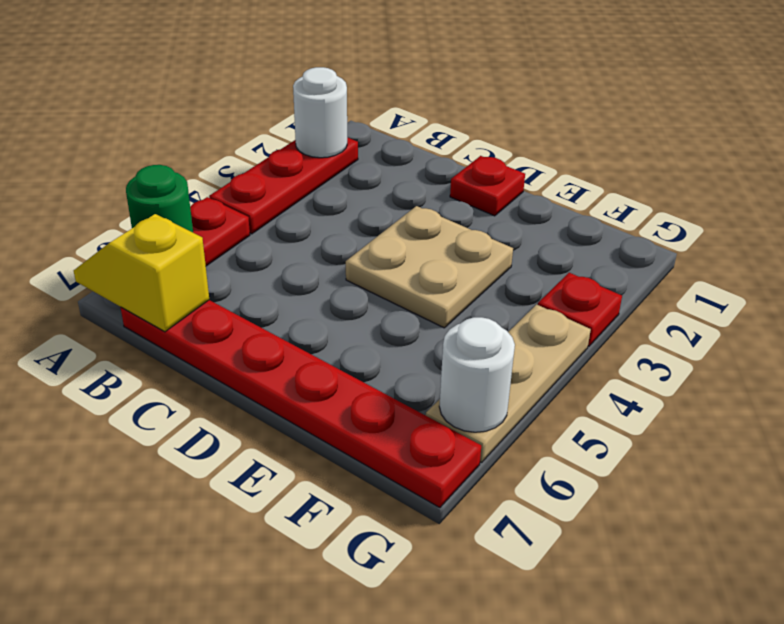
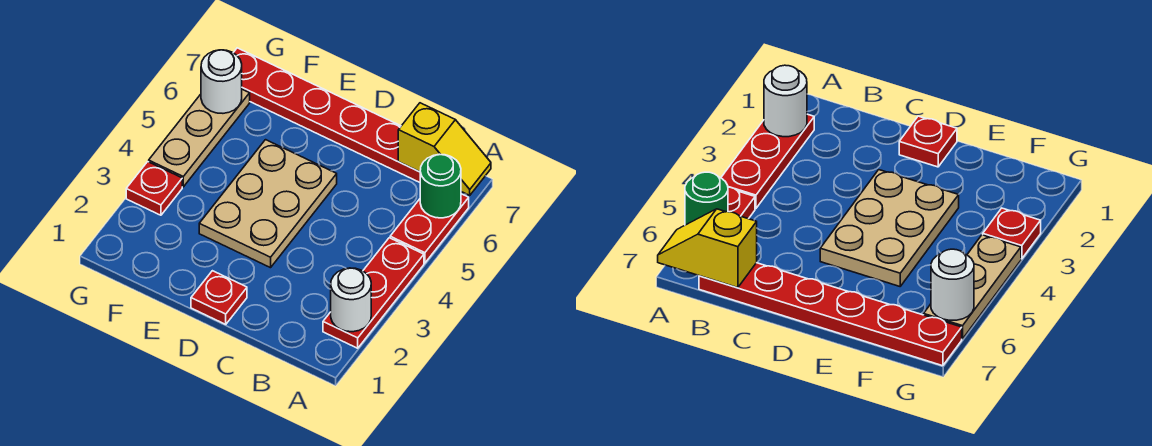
tan plate D3:E4 level 1 -> tan plate D3:E5 level 1

